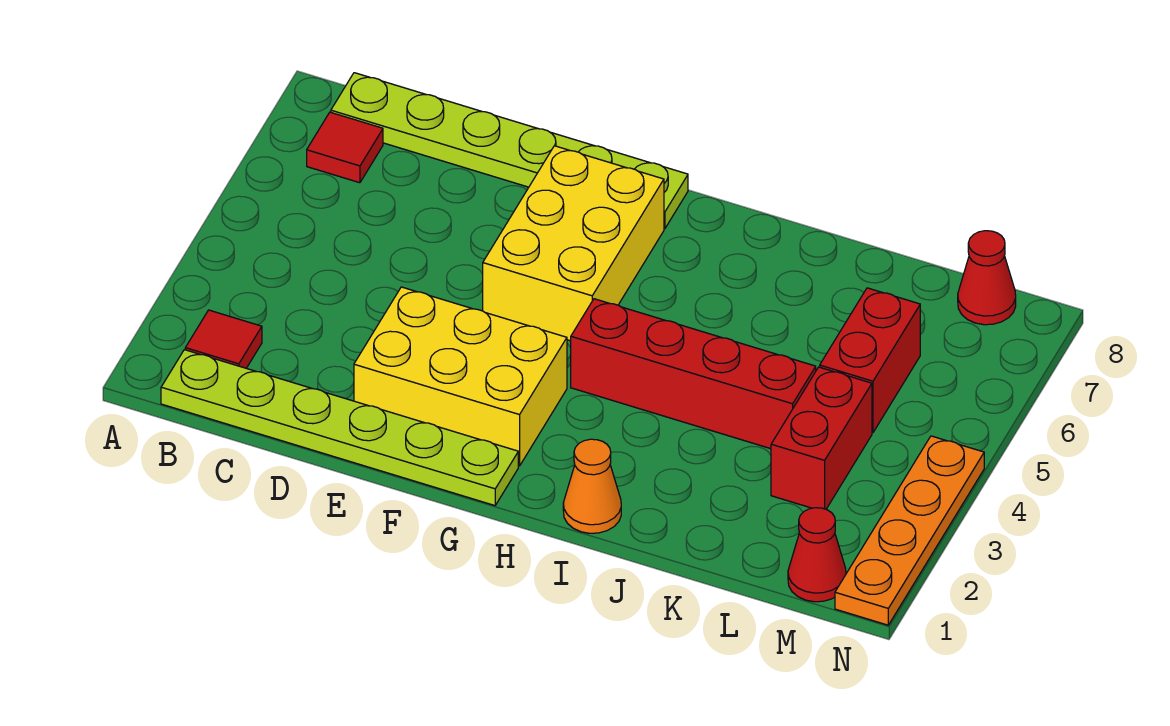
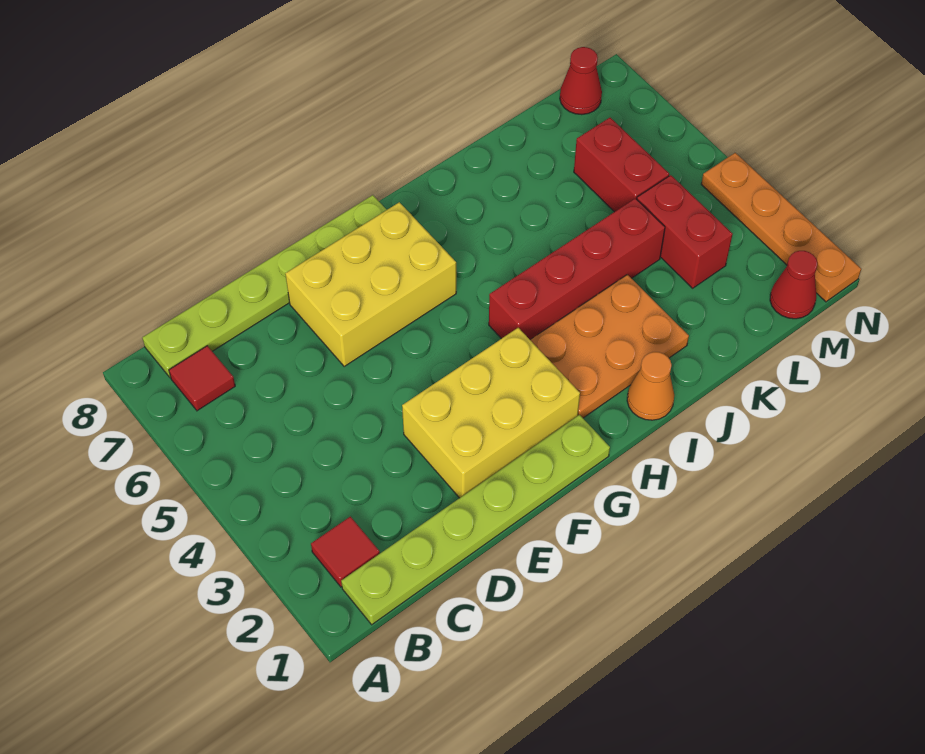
yellow brick F5:G7 level 1 -> yellow brick E6:G7 level 1
none -> orange plate H2:J3 level 1

